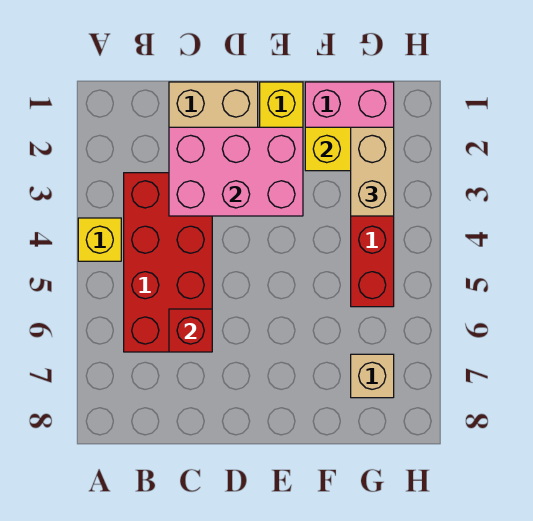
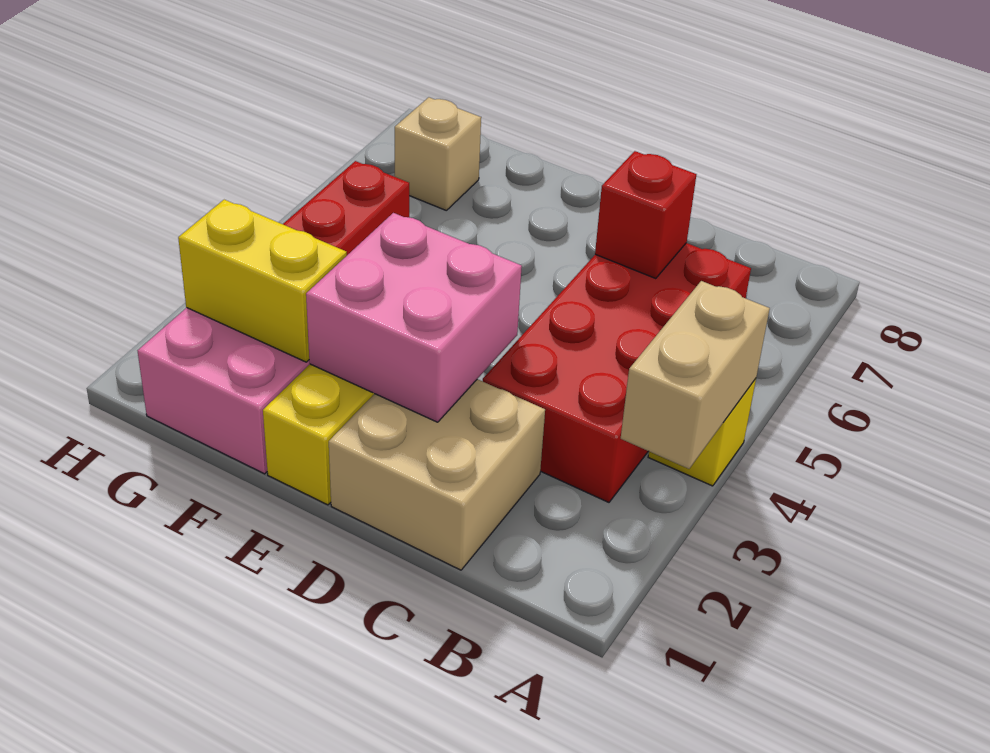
pink brick C2:E3 level 2 -> pink brick D2:E3 level 2
tan brick G2:G3 level 3 -> tan brick A3:A4 level 2

